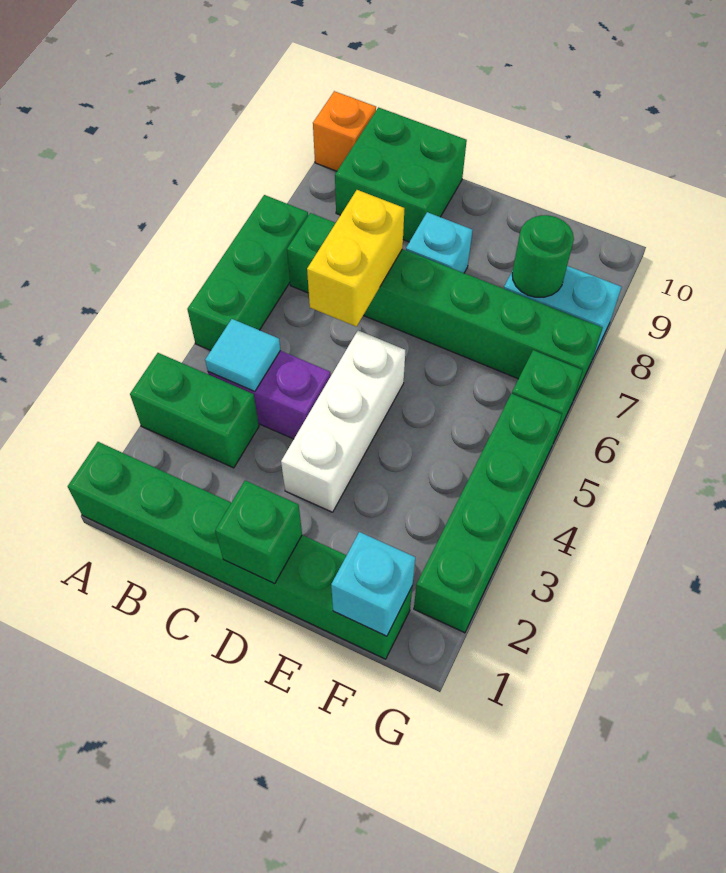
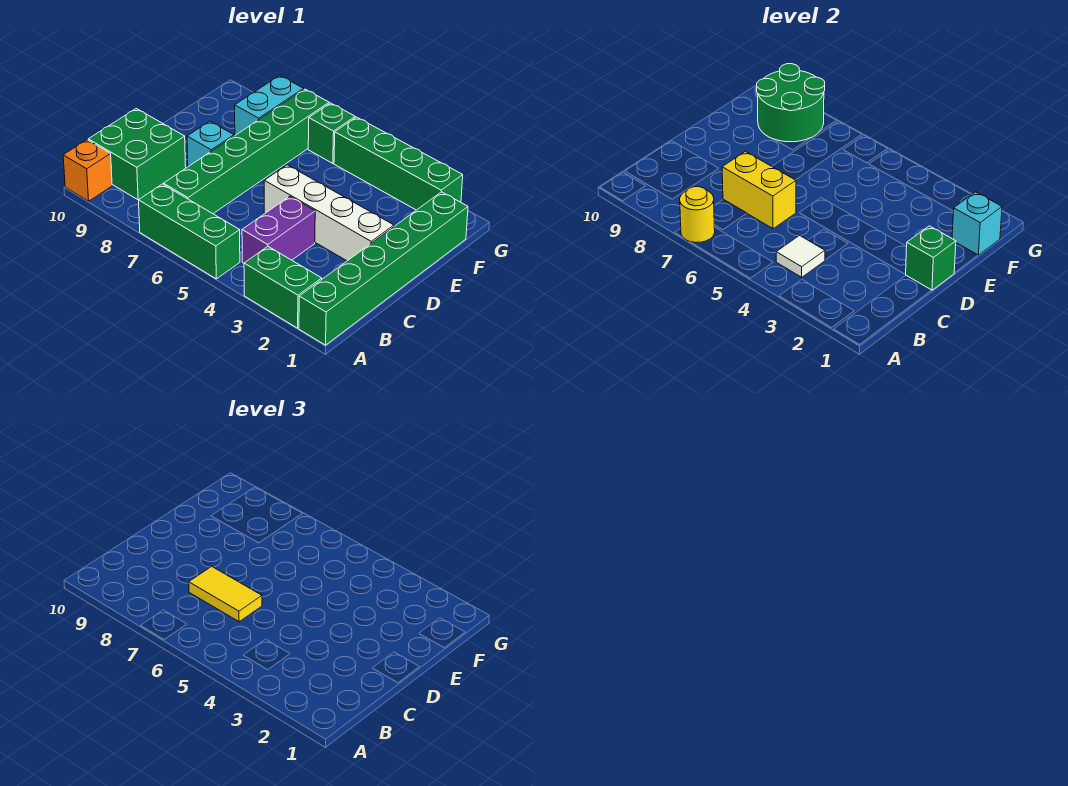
green brick A3:B3 level 1 -> green brick A2:A3 level 1
none -> yellow round brick A7 level 2
cyan tile B4 level 2 -> white tile B4 level 2
none -> yellow tile C6:C7 level 3
white brick D3:D5 level 1 -> white brick D2:D5 level 1
green round brick F8 level 2 -> green round brick F8:G9 level 2

